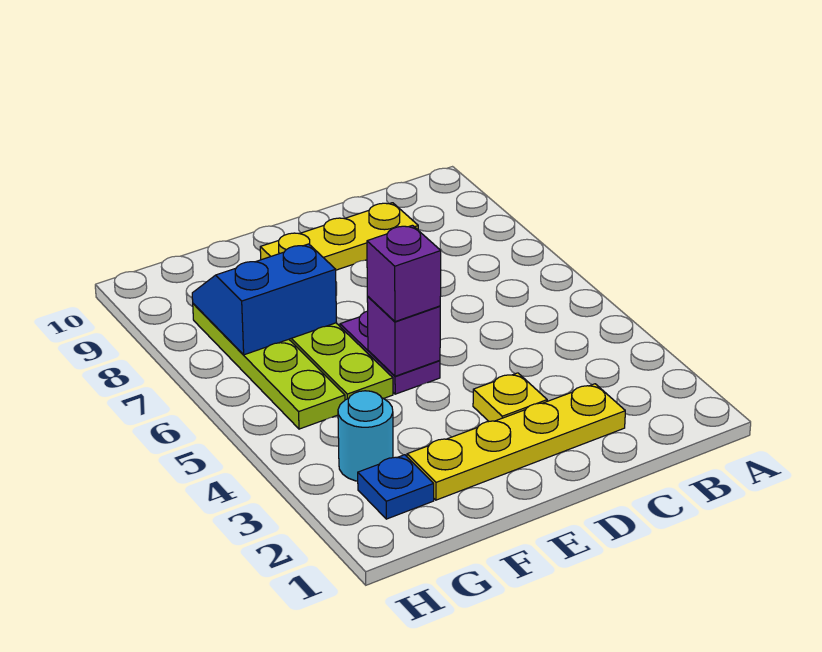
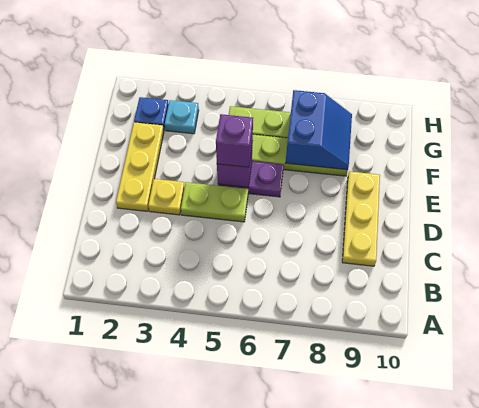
yellow plate C2:F2 level 1 -> yellow plate D2:F2 level 1
none -> lime plate D4:D5 level 1
cyan round brick G3 level 1 -> cyan plate G3 level 1

